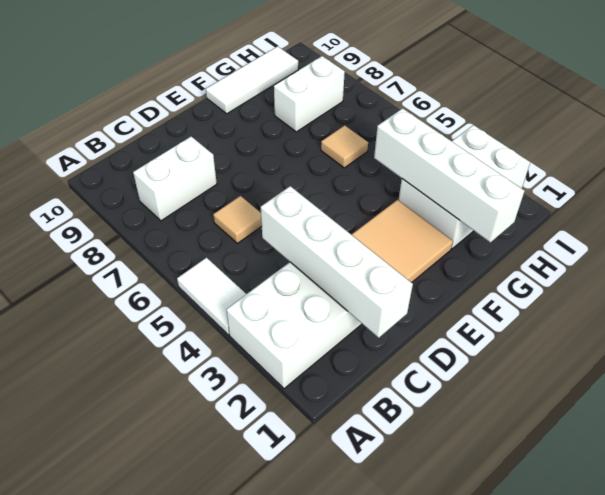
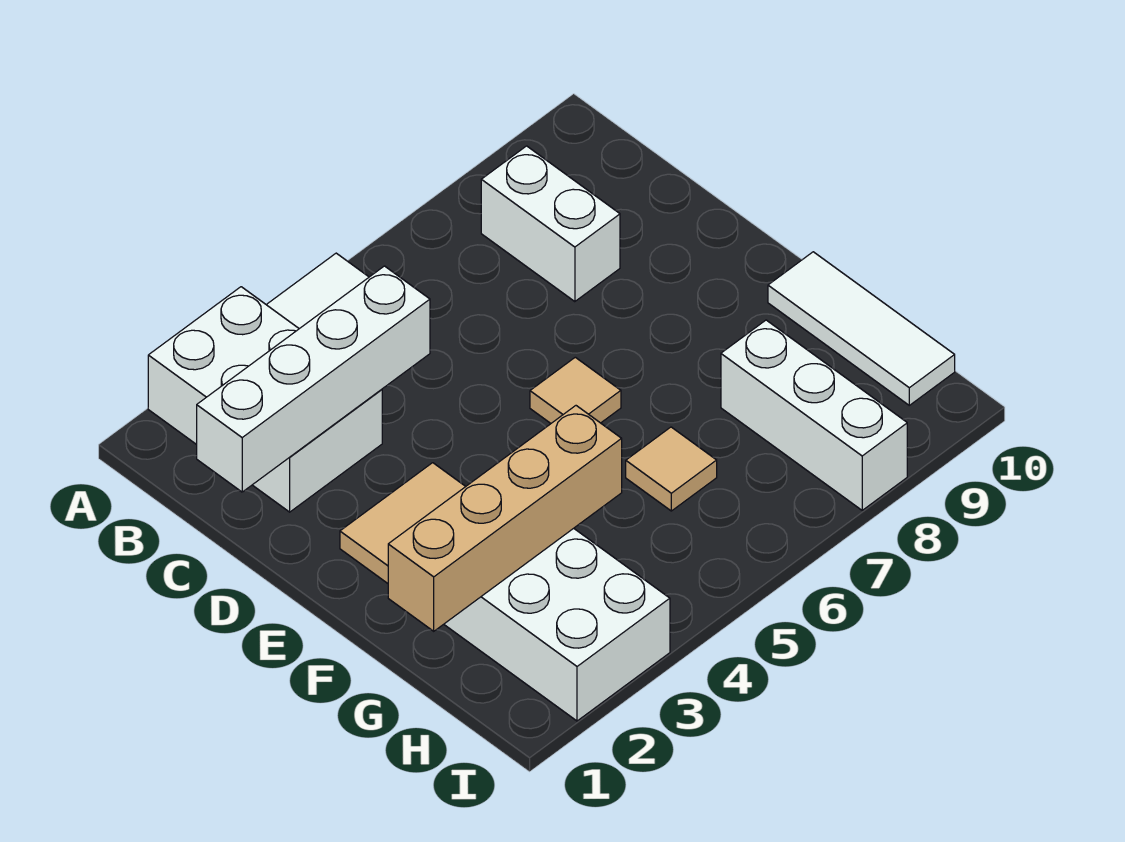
tan tile C6 level 1 -> tan tile E6 level 1
white brick G1:G4 level 2 -> tan brick G1:G4 level 2
white brick G8:H8 level 1 -> white brick G8:I8 level 1

